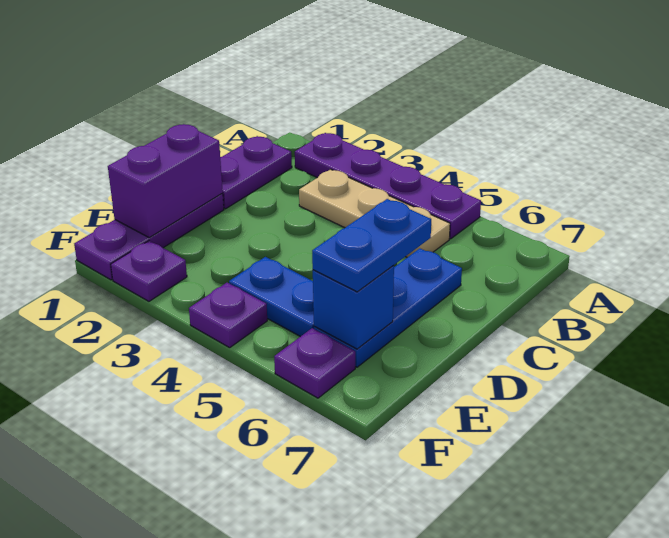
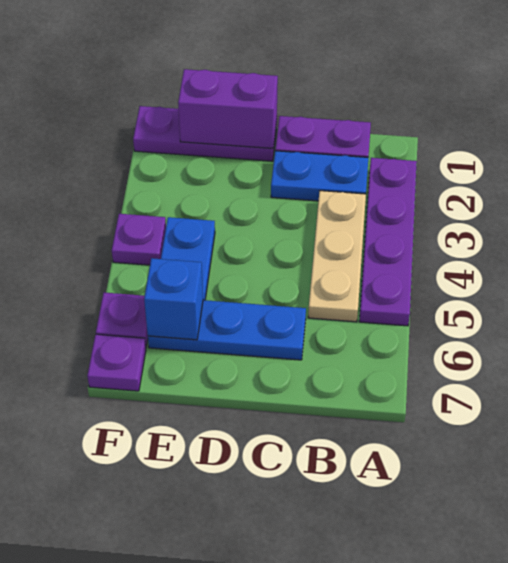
blue plate D6:E6 level 3 -> blue plate B2:C2 level 1
purple plate F2 level 1 -> purple plate F7 level 1

